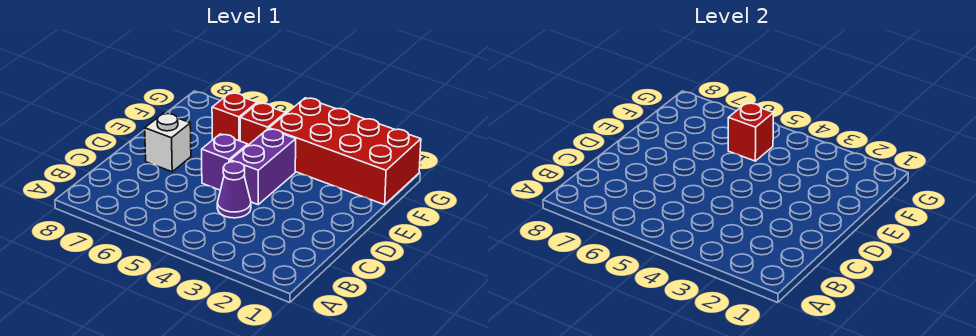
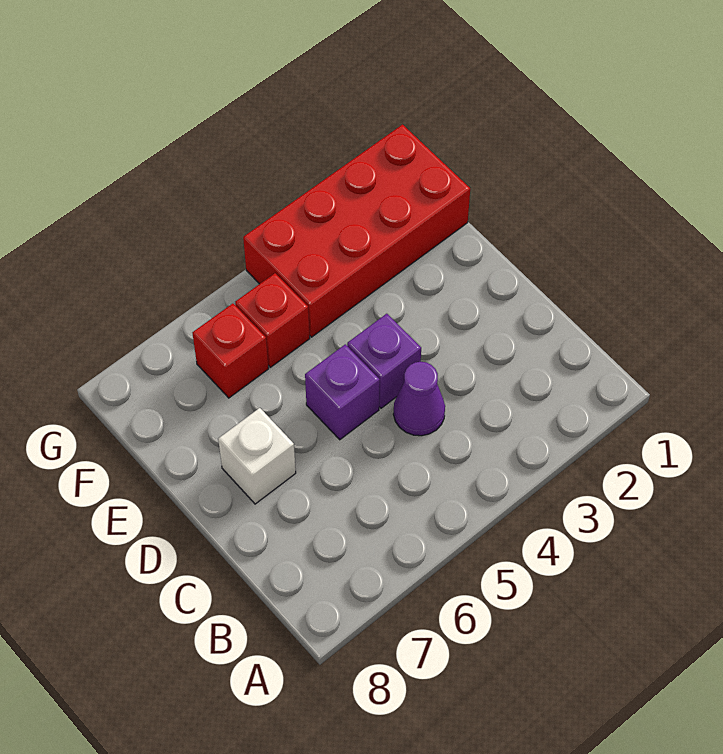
purple brick D4:E4 level 1 -> purple brick D4 level 1
red brick F5 level 2 -> none

